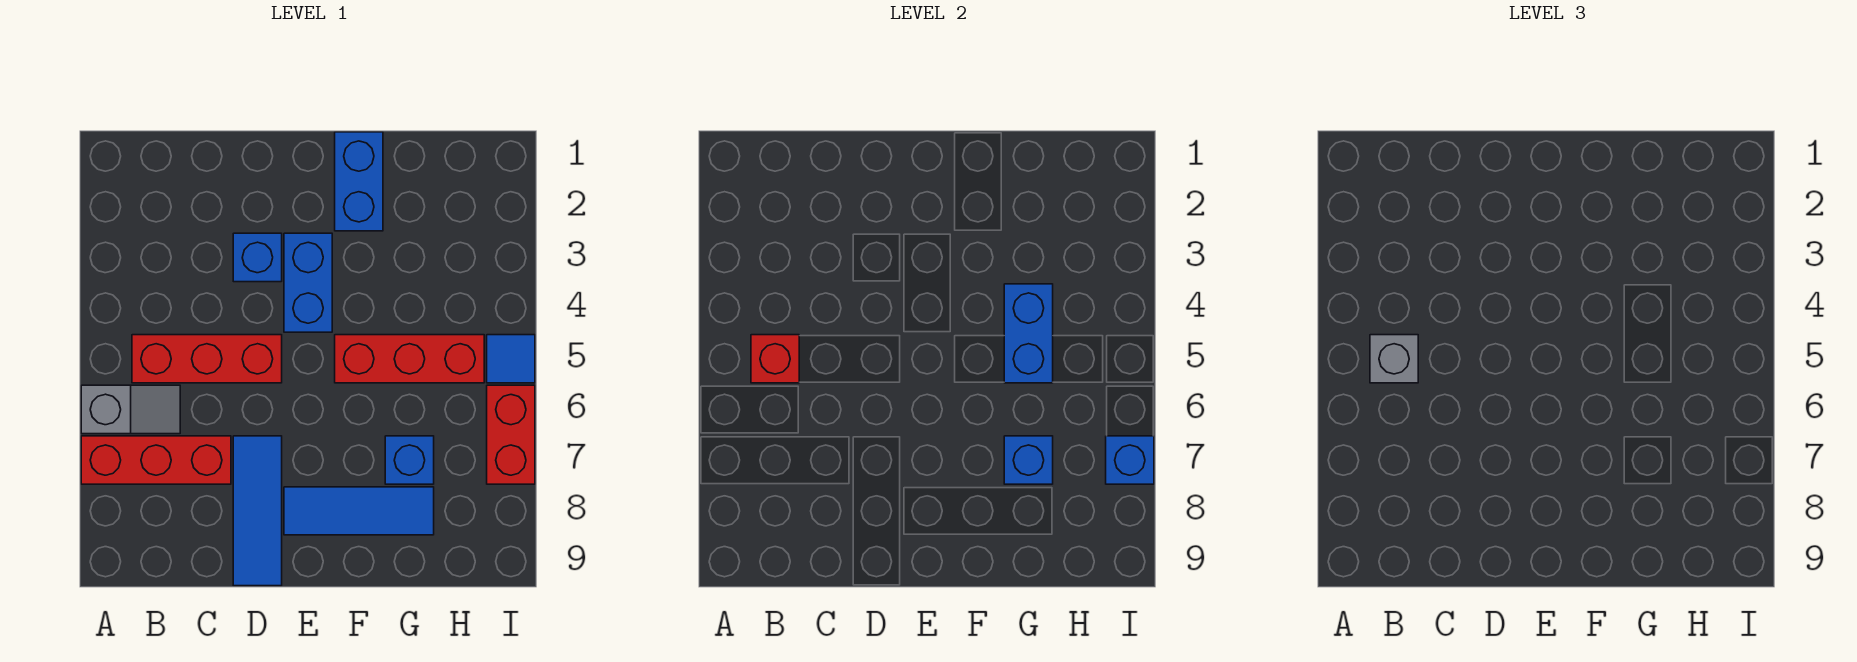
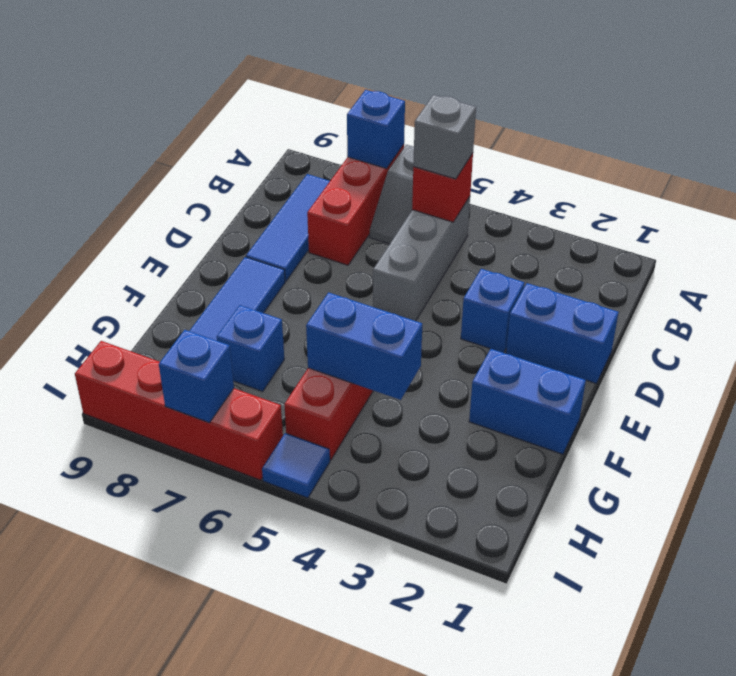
red brick B5:D5 level 1 -> grey brick B5:D5 level 1
blue tile D7:D9 level 1 -> blue tile B8:D8 level 1
blue brick E3:E4 level 1 -> blue brick D1:D2 level 1
blue brick G7 level 2 -> blue brick A7 level 2
red brick I6:I7 level 1 -> red brick I6:I9 level 1

